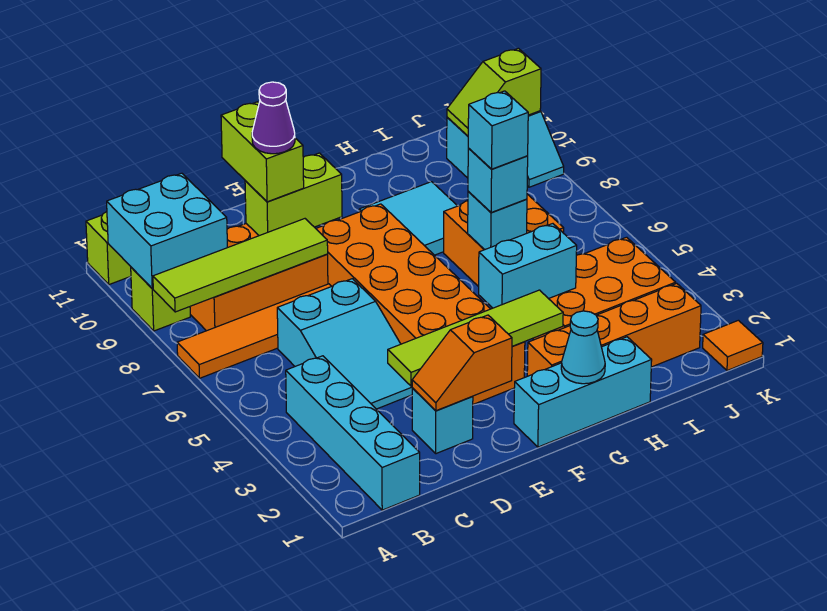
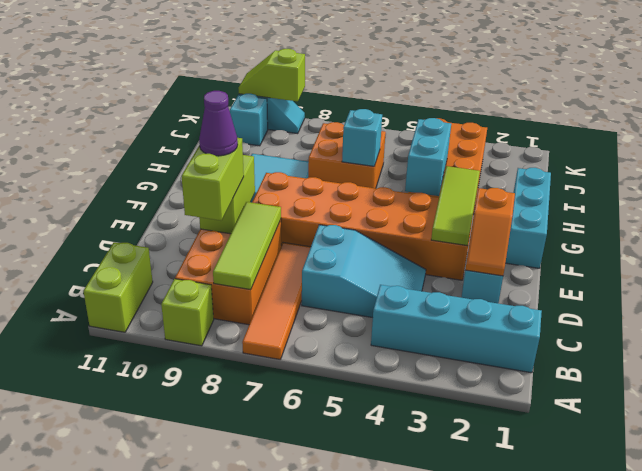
lime tile A8:D8 level 2 -> lime tile B8:D8 level 2
cyan brick A9:B10 level 2 -> none
lime tile D3:G3 level 2 -> lime tile E3:G3 level 2
lime brick D9:D10 level 3 -> lime brick C9:D9 level 3
cyan cone G1 level 2 -> none
orange brick G2:J2 level 1 -> none
cyan brick H6 level 3 -> none
cyan brick H6 level 4 -> none
lime slope J10:K10 level 2 top K -> lime slope K9:K10 level 2 top 9
orange tile K1 level 1 -> none

